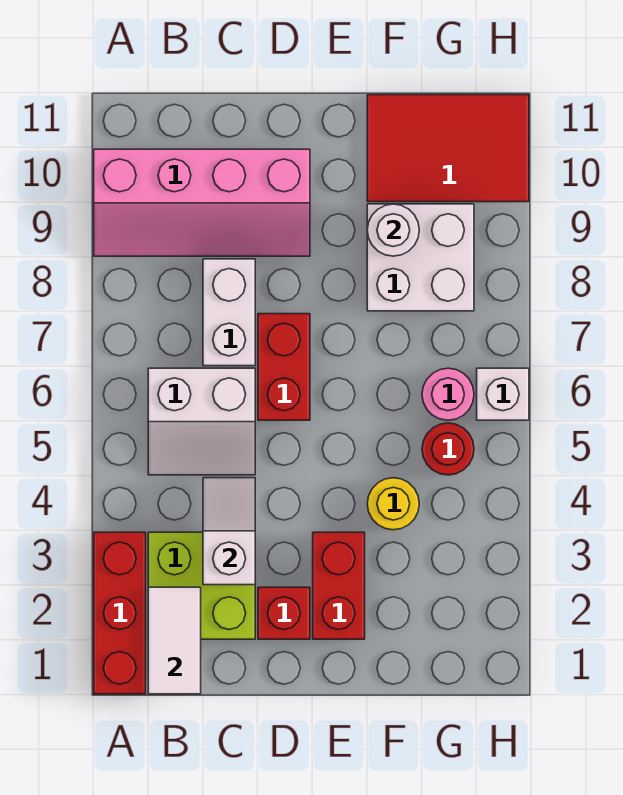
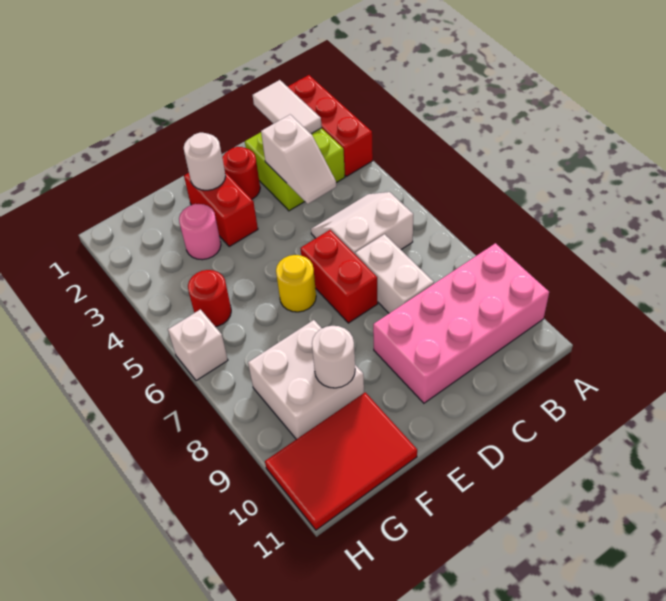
pink slope A9:D10 level 1 top 10 -> pink brick A9:D10 level 1
red brick D2 level 1 -> red round brick D2 level 1
none -> white round brick E2 level 2
yellow round brick F4 level 1 -> yellow round brick E6 level 1
pink round brick G6 level 1 -> pink round brick F3 level 1

